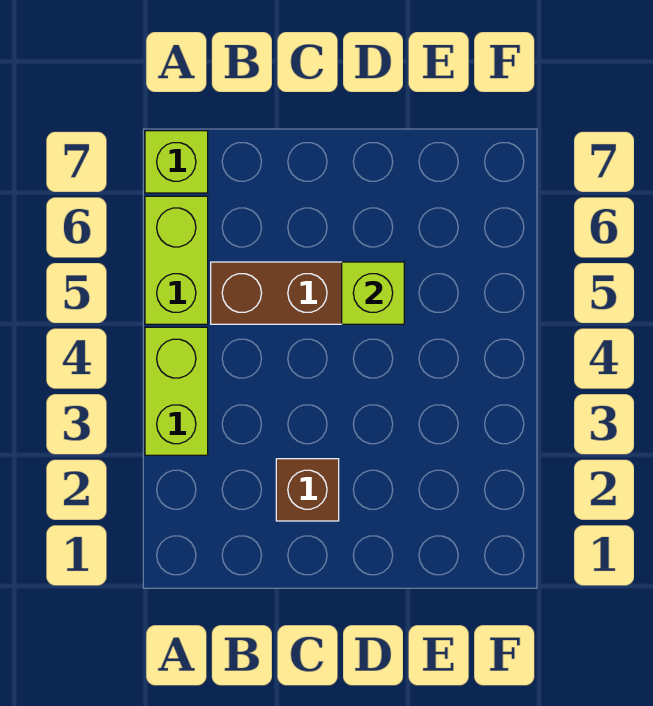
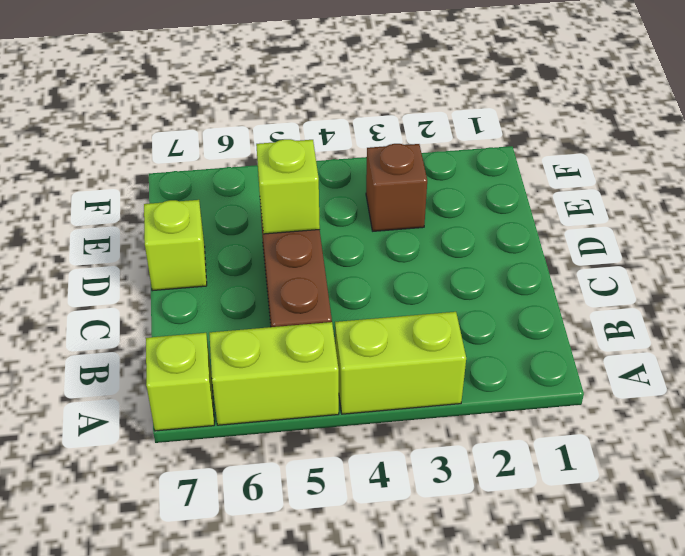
brown brick C2 level 1 -> brown brick E3 level 1
none -> lime brick D7 level 1

